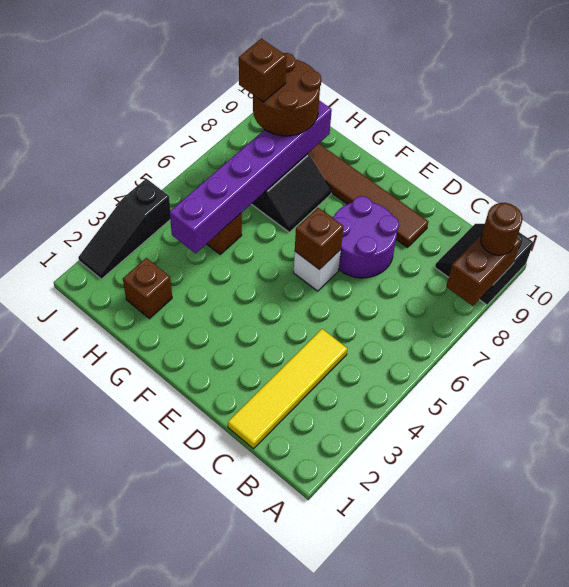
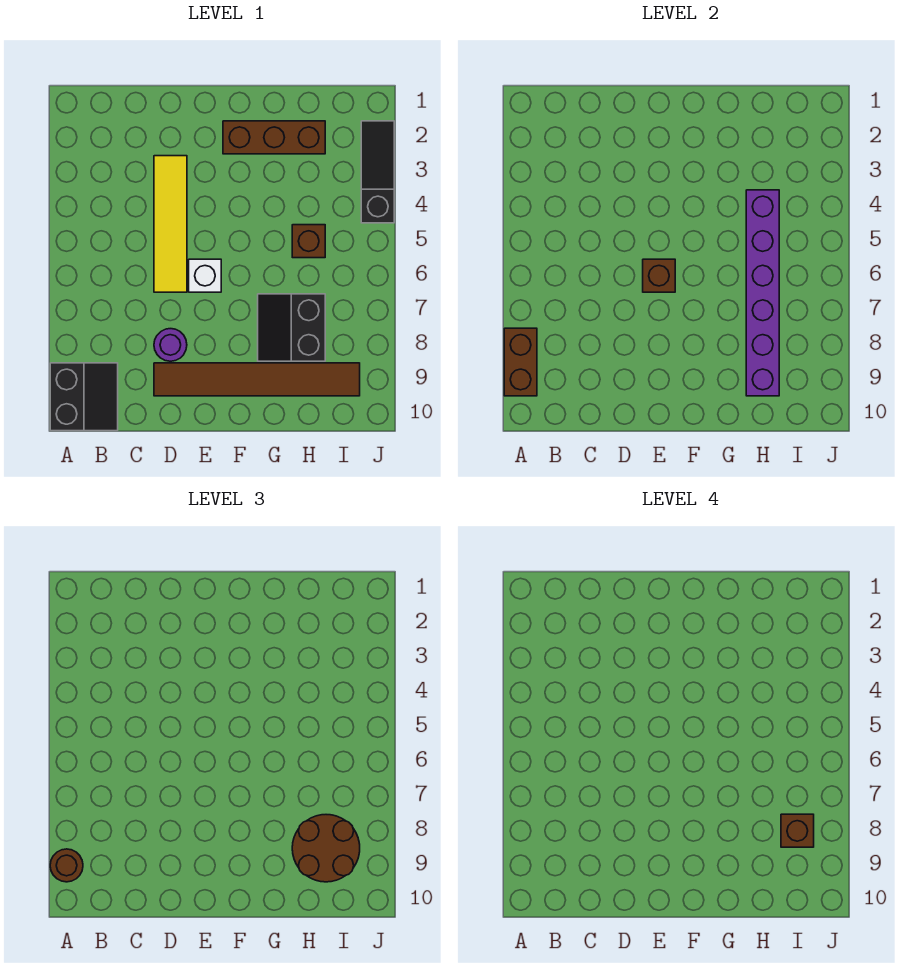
yellow tile C1:C4 level 1 -> yellow tile D3:D6 level 1
purple round brick D7:E8 level 1 -> purple round brick D8 level 1
brown brick H2 level 1 -> brown brick F2:H2 level 1

